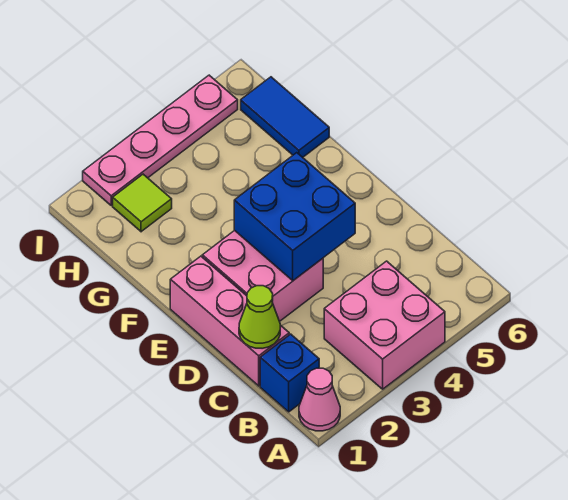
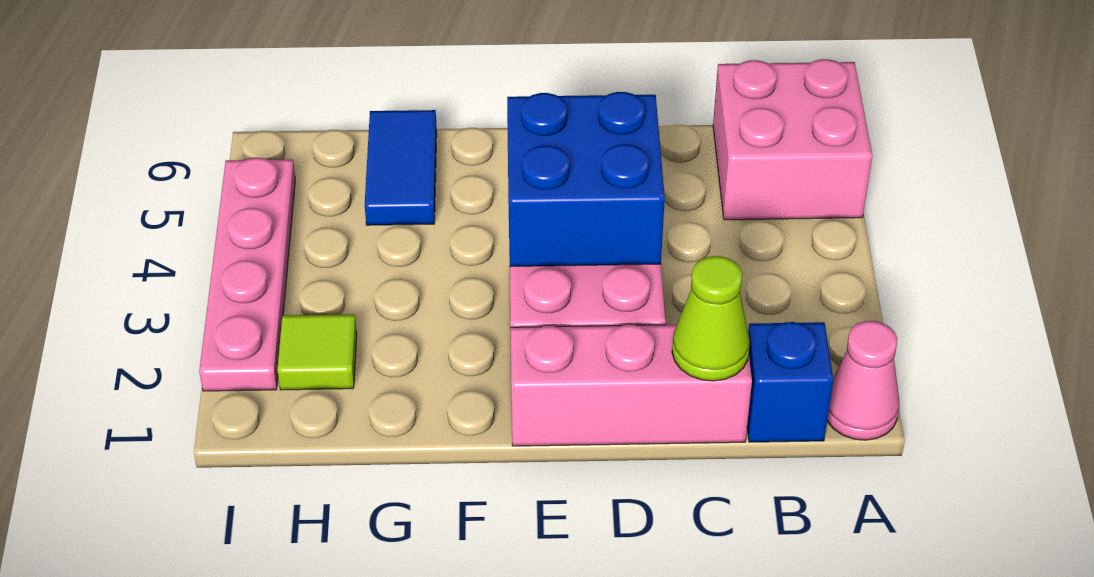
pink brick A3:B4 level 1 -> pink brick A5:B6 level 1
blue tile G6:H6 level 1 -> blue tile G5:G6 level 1

